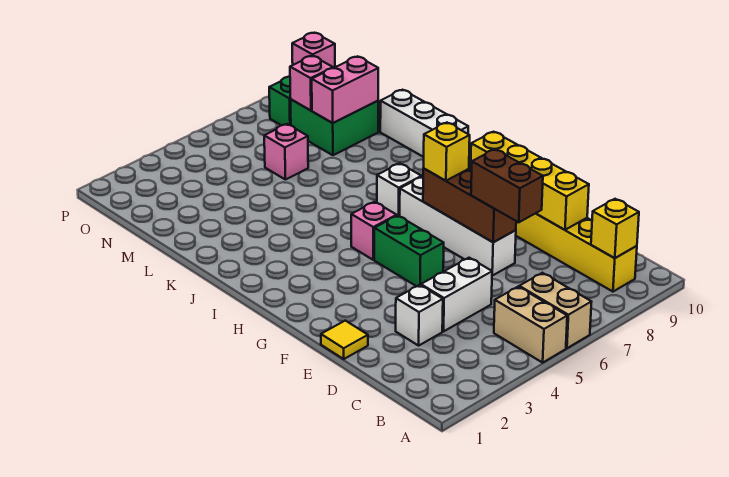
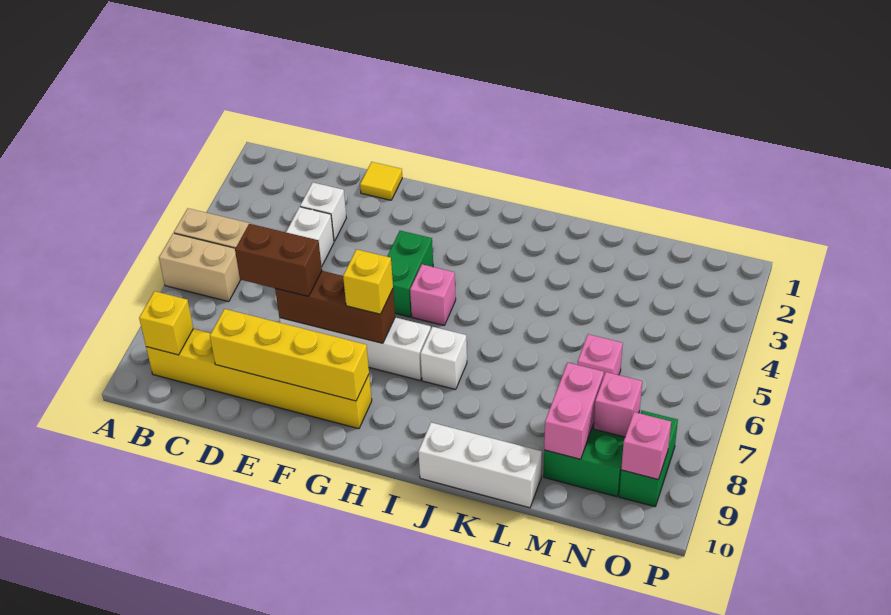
green brick F5:G5 level 1 -> green brick G4:G5 level 1

